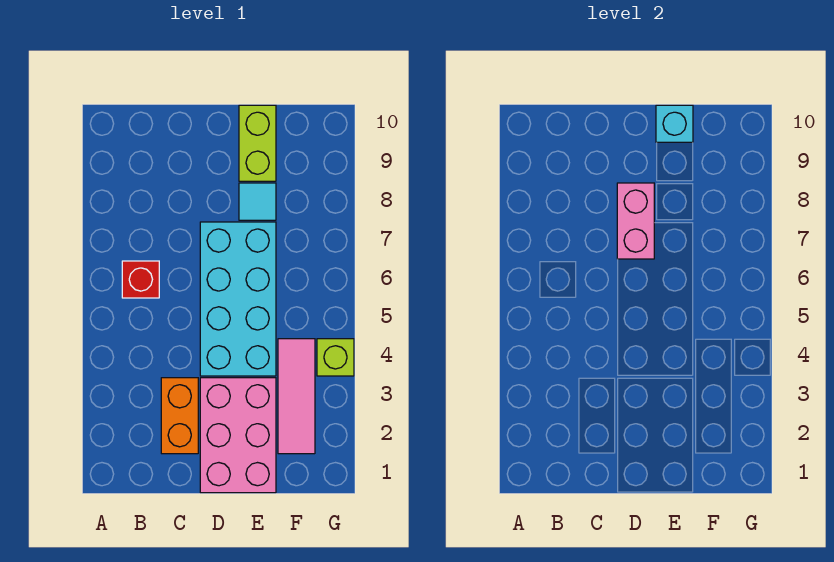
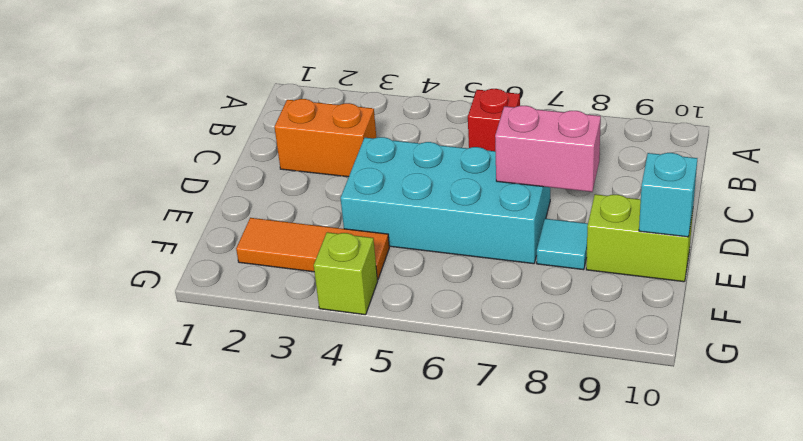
pink brick D1:E3 level 1 -> none
pink tile F2:F4 level 1 -> orange tile F2:F4 level 1

